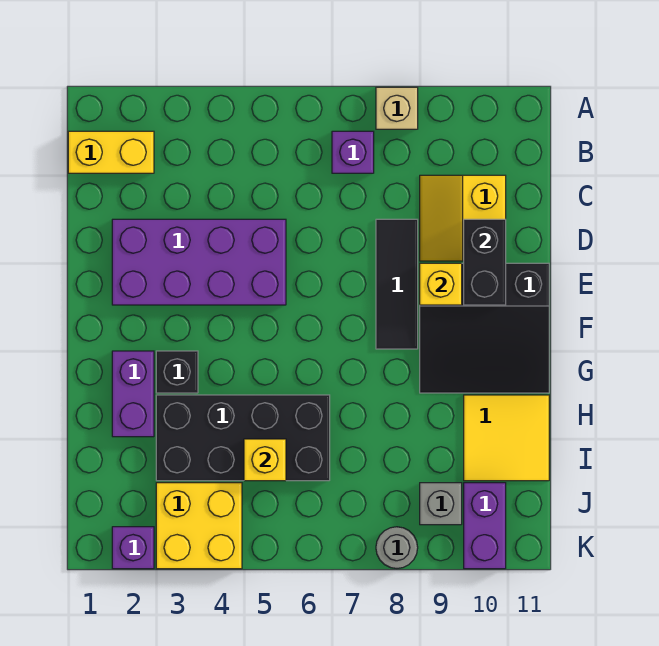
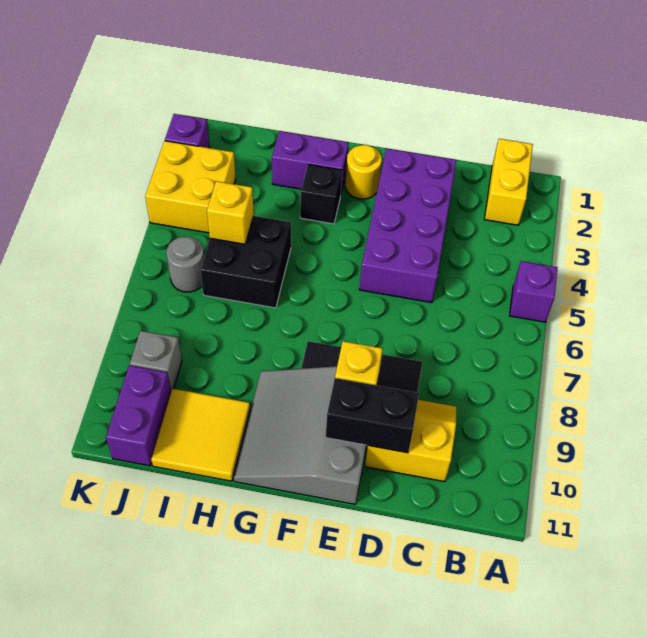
tan brick A8 level 1 -> none
purple brick B7 level 1 -> purple brick A5 level 1
black slope E9:G11 level 1 top E -> grey slope E9:G11 level 1 top E
none -> yellow round brick F2 level 1
black brick H3:I6 level 1 -> black brick H5:I6 level 1
purple brick J10:K10 level 1 -> purple brick J10:J11 level 1
grey round brick K8 level 1 -> grey round brick J6 level 1

